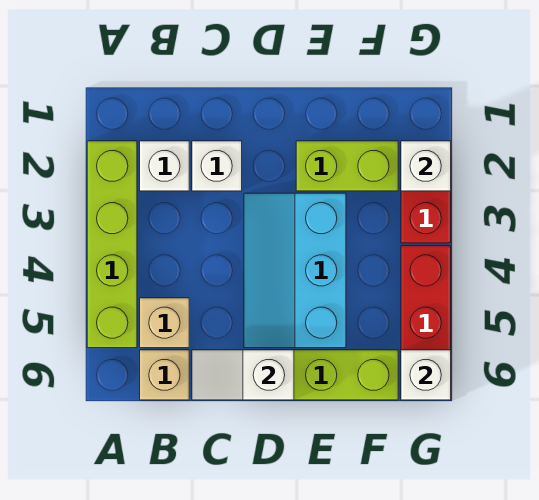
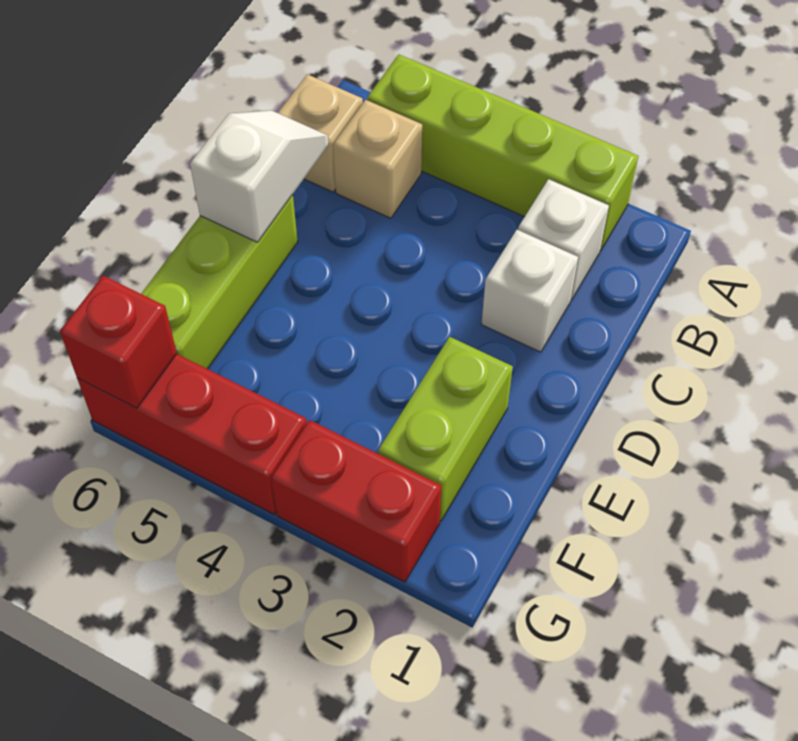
cyan slope D3:E5 level 1 top E -> none
white brick G2 level 2 -> none
white brick G6 level 2 -> red brick G6 level 2

